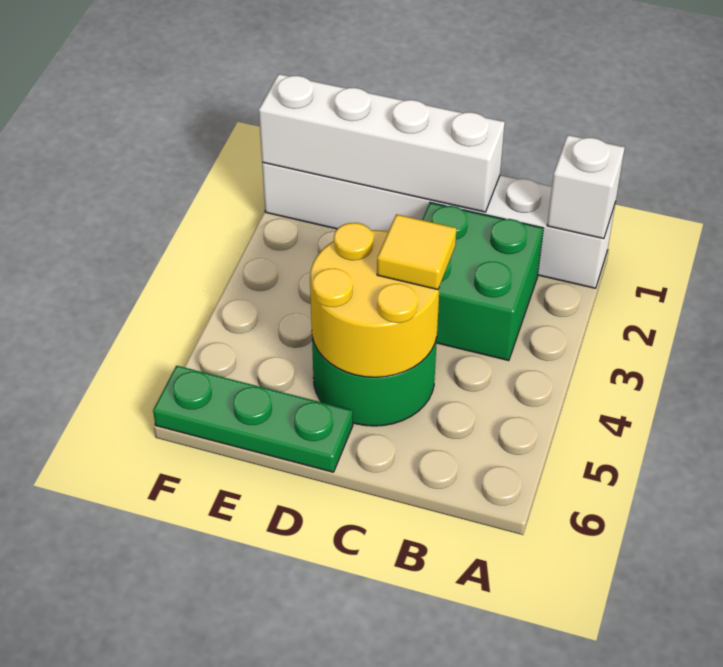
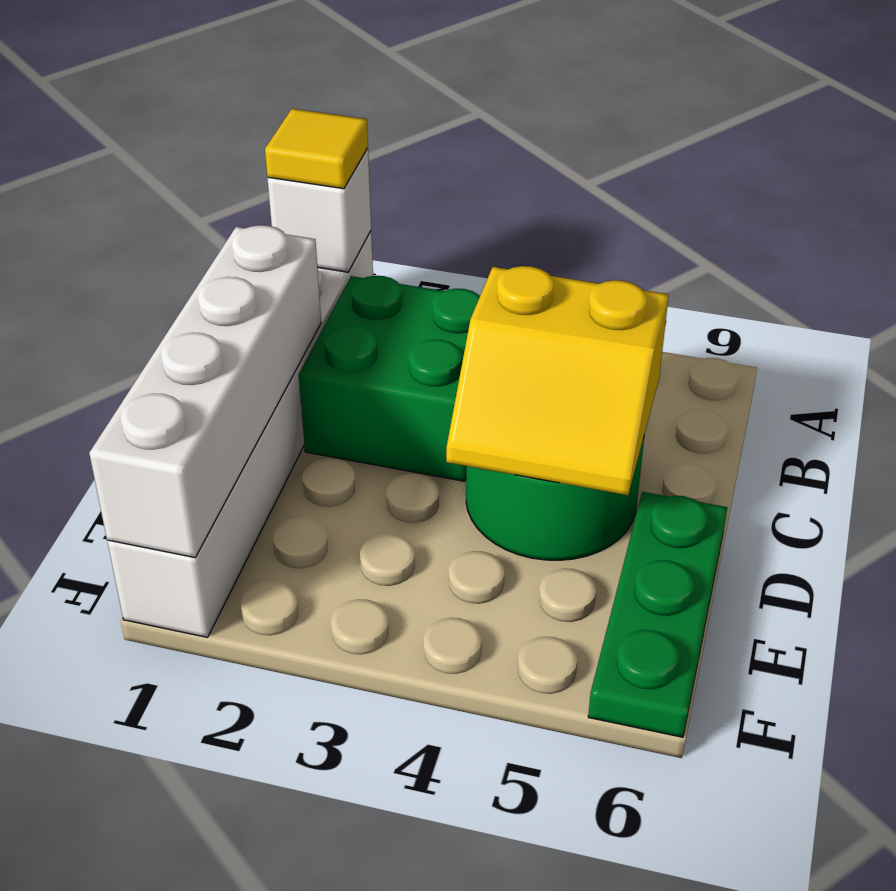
yellow round brick C4:D5 level 2 -> yellow slope C4:D5 level 2 top C
yellow tile C4 level 3 -> yellow tile A1 level 3

